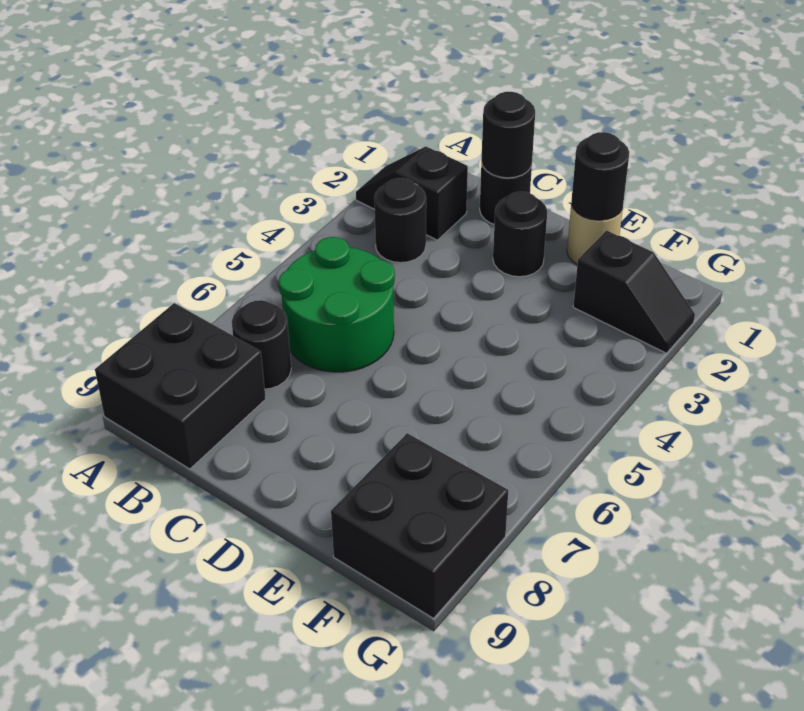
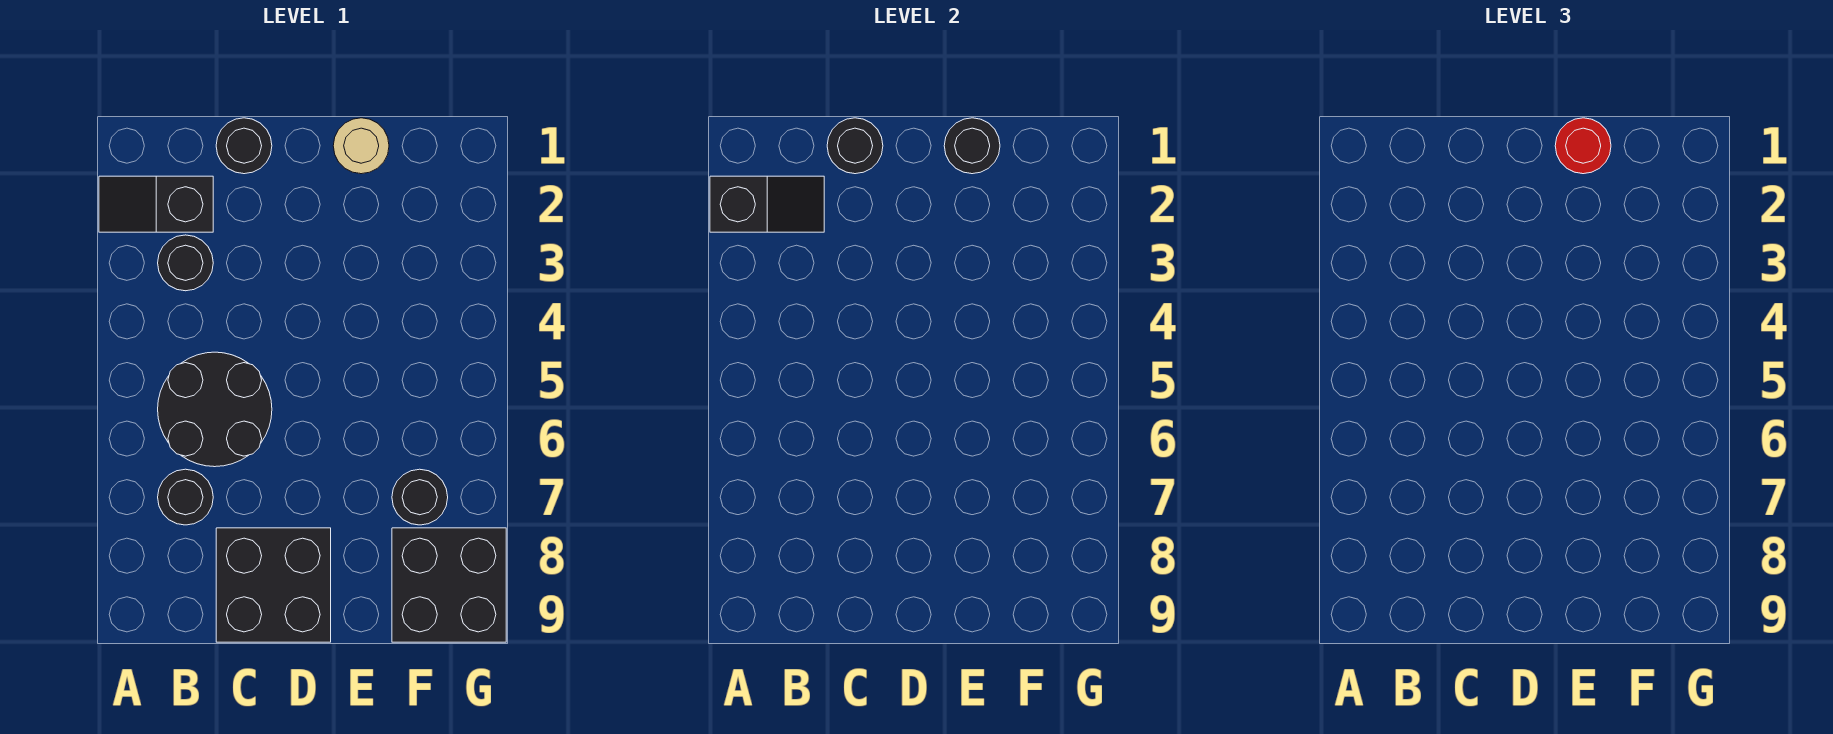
black brick A8:B9 level 1 -> black brick C8:D9 level 1
green round brick B5:C6 level 1 -> black round brick B5:C6 level 1
black round brick D2 level 1 -> black round brick F7 level 1
none -> red round brick E1 level 3
black slope F2:G2 level 1 top F -> black slope A2:B2 level 2 top A

